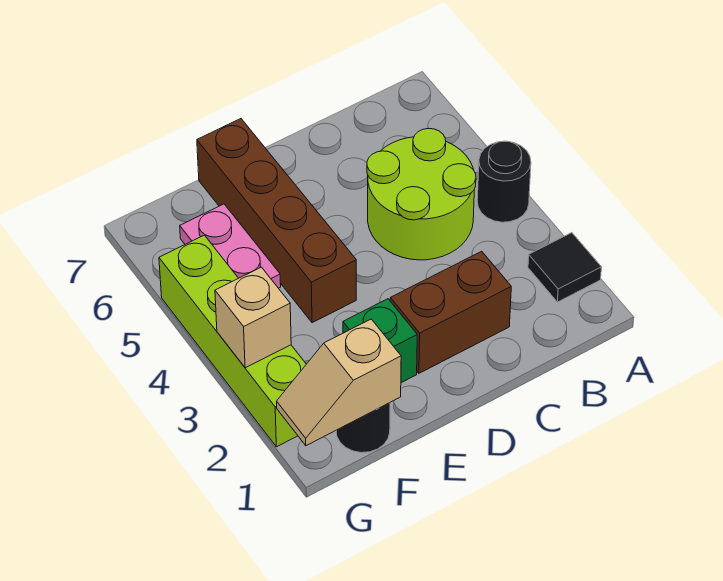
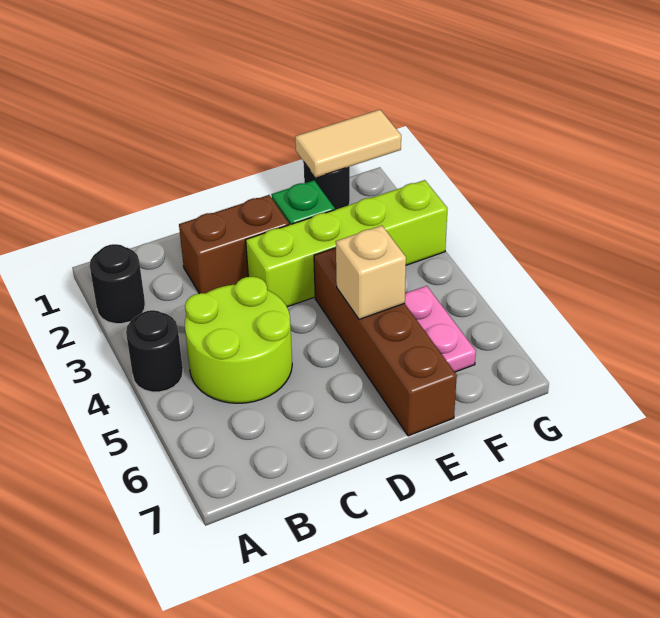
black tile A2 level 1 -> black round brick A2 level 1
tan slope F1:G1 level 2 top F -> tan tile F1:G1 level 2
lime brick G2:G5 level 1 -> lime brick D3:G3 level 1
tan brick G3 level 2 -> tan brick E5 level 2

